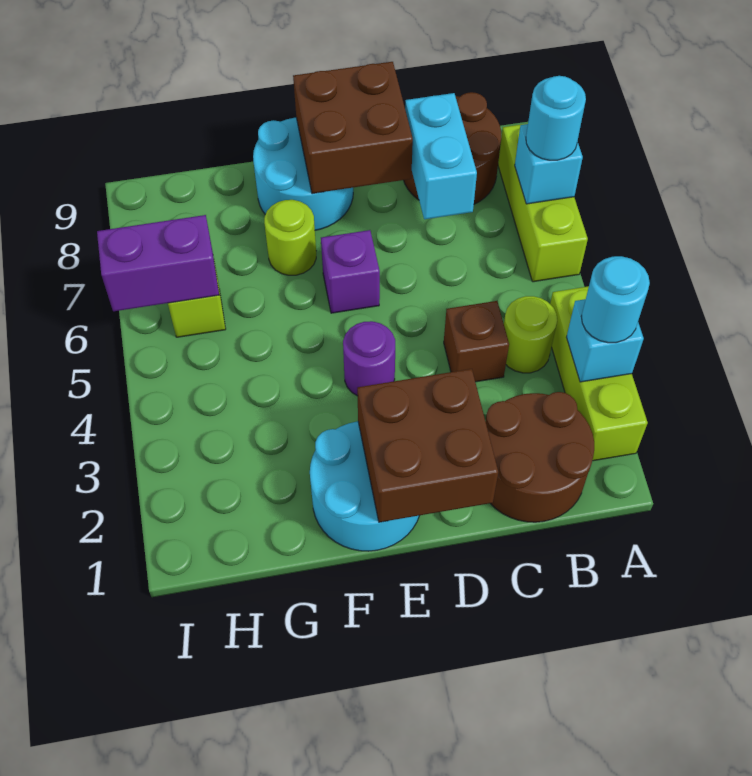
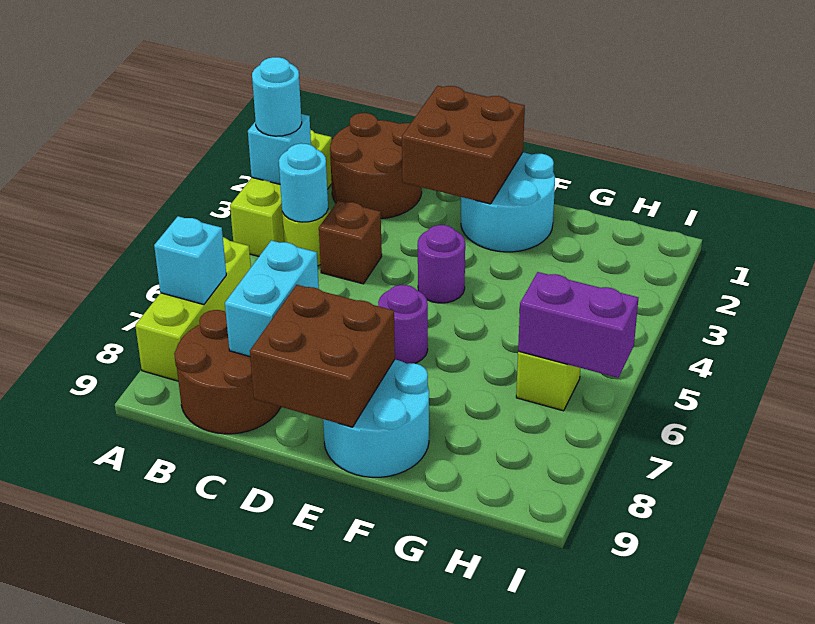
cyan round brick A7 level 3 -> cyan round brick B4 level 2
purple brick E6 level 1 -> purple round brick E6 level 1
lime round brick F7 level 1 -> none

